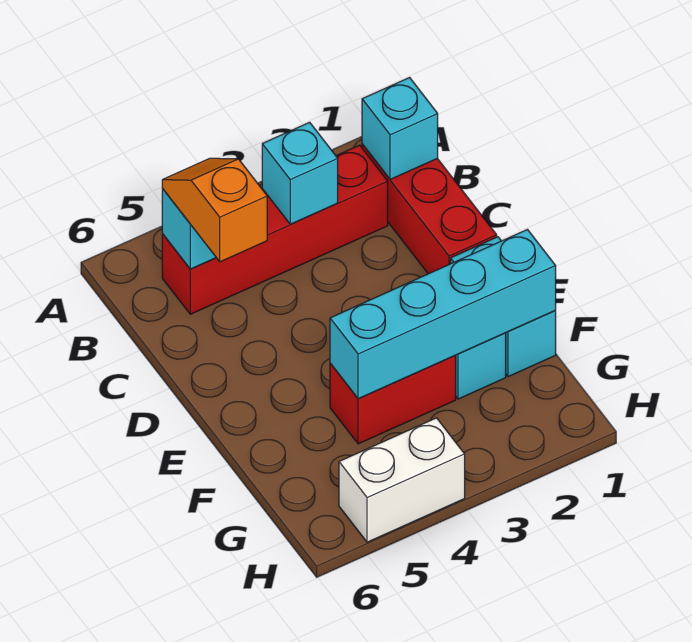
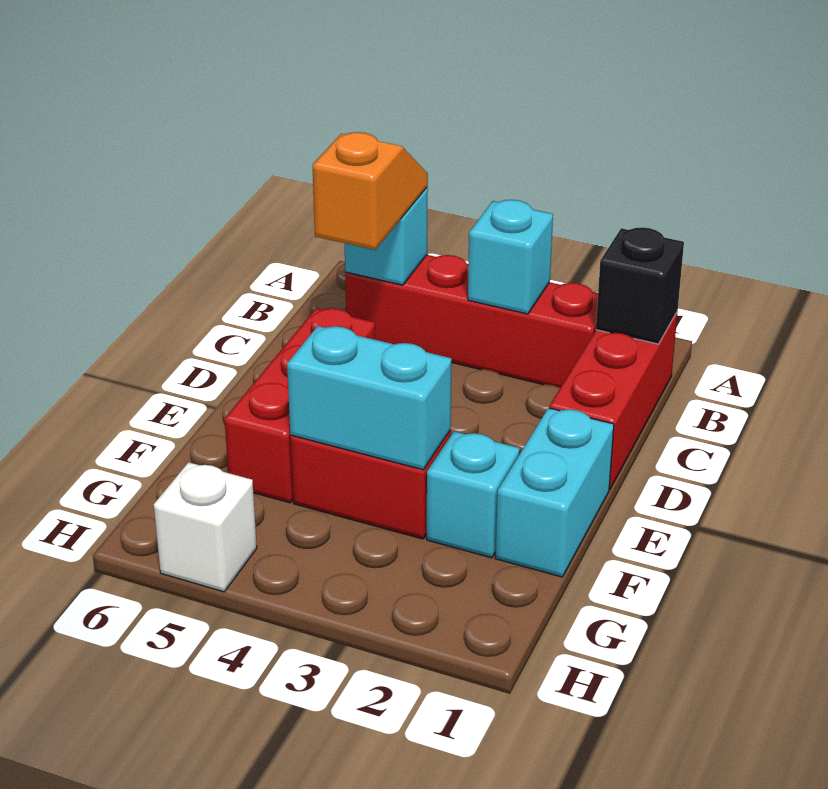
cyan brick B1 level 2 -> black brick B1 level 2
none -> red brick D5:F5 level 1
cyan brick F1:F4 level 2 -> cyan brick F3:F4 level 2
white brick H4:H5 level 1 -> white brick H5 level 1

